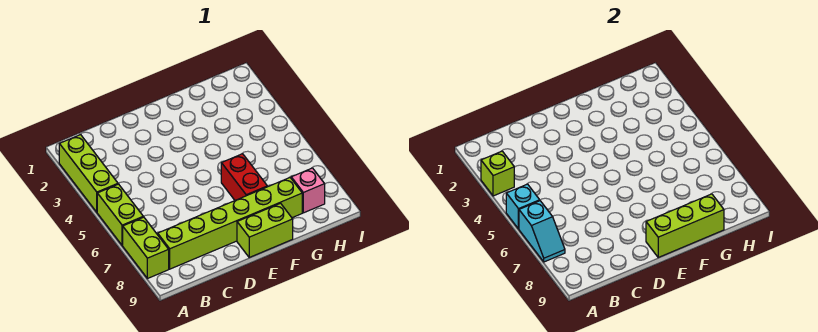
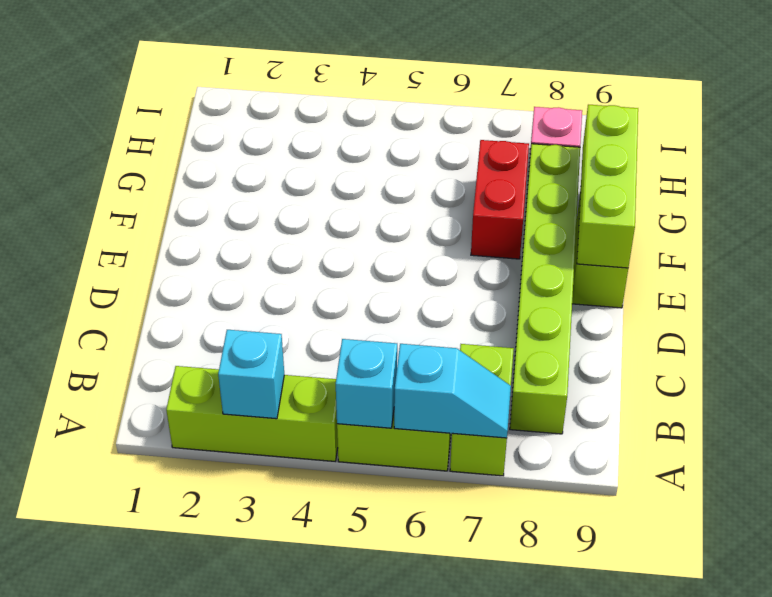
lime brick A3 level 2 -> cyan brick A3 level 2
lime brick A7:A8 level 1 -> lime brick A7:B7 level 1
red brick F6:F7 level 1 -> red brick F7:G7 level 1

